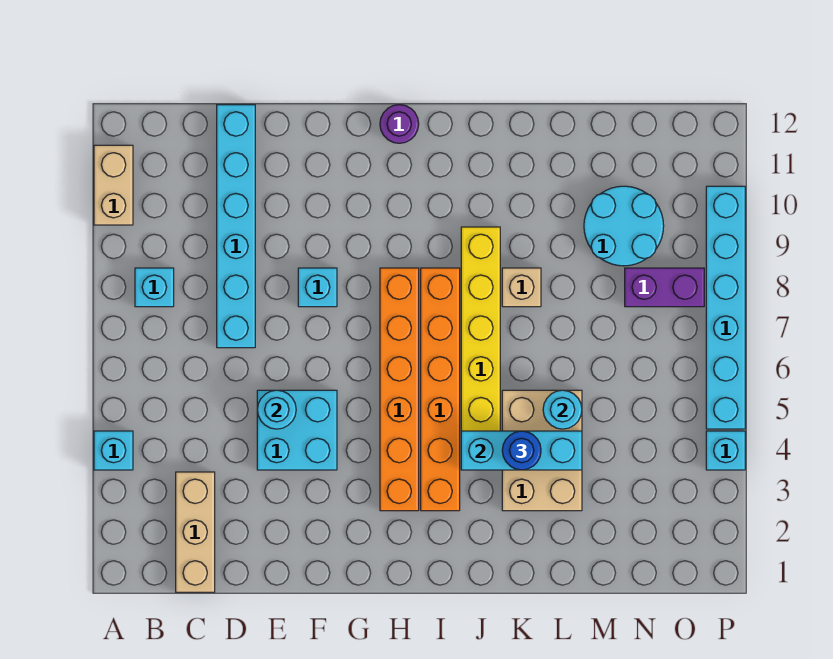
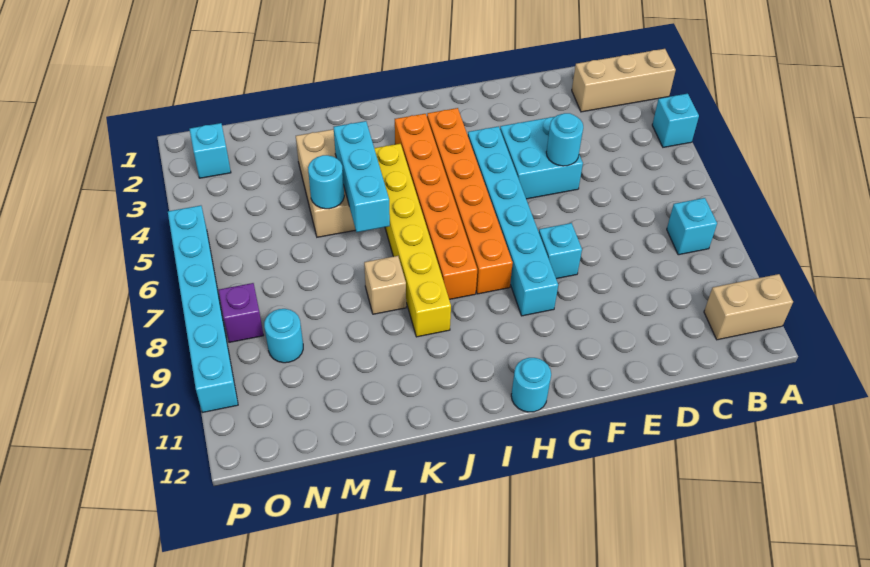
tan brick A10:A11 level 1 -> tan brick A11:B11 level 1
tan brick C1:C3 level 1 -> tan brick A2:C2 level 1
cyan brick D7:D12 level 1 -> cyan brick G4:G9 level 1
purple round brick H12 level 1 -> cyan round brick H12 level 1
cyan brick J4:L4 level 2 -> cyan brick K4:K6 level 2
blue round brick K4 level 3 -> none
cyan round brick M9:N10 level 1 -> cyan round brick N9 level 1
purple brick N8:O8 level 1 -> purple brick O8 level 1
cyan brick P4 level 1 -> cyan brick O2 level 1

